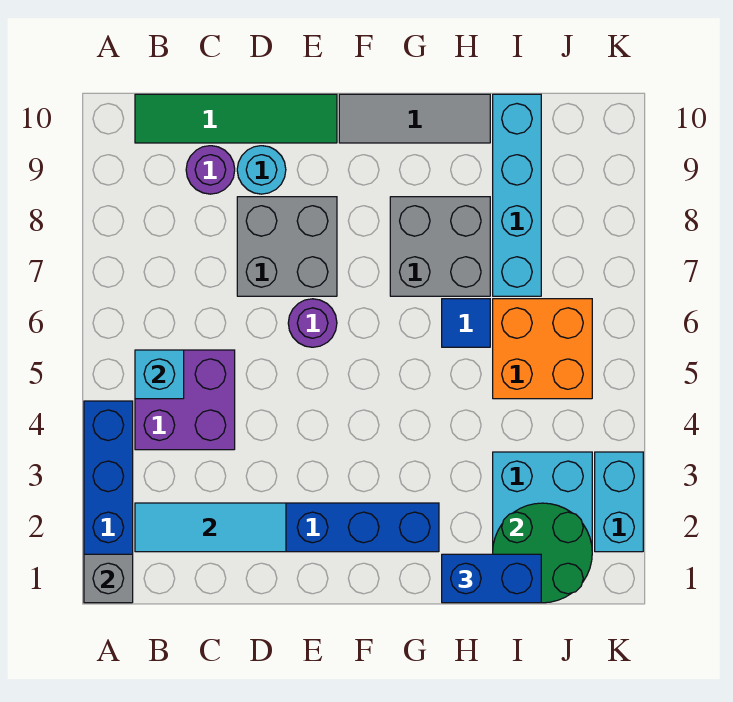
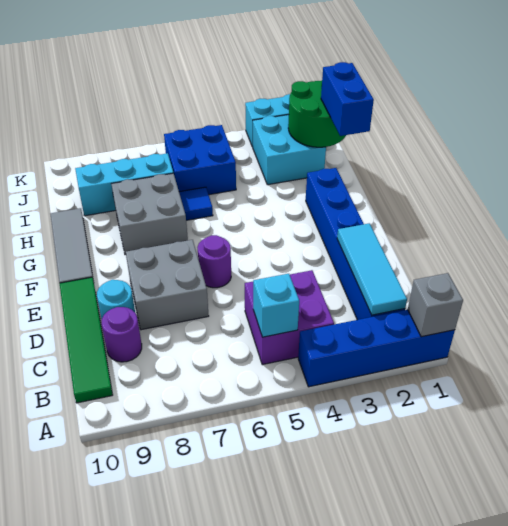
orange brick I5:J6 level 1 -> blue brick I5:J6 level 1
cyan brick I7:I10 level 1 -> cyan brick I7:I9 level 1

